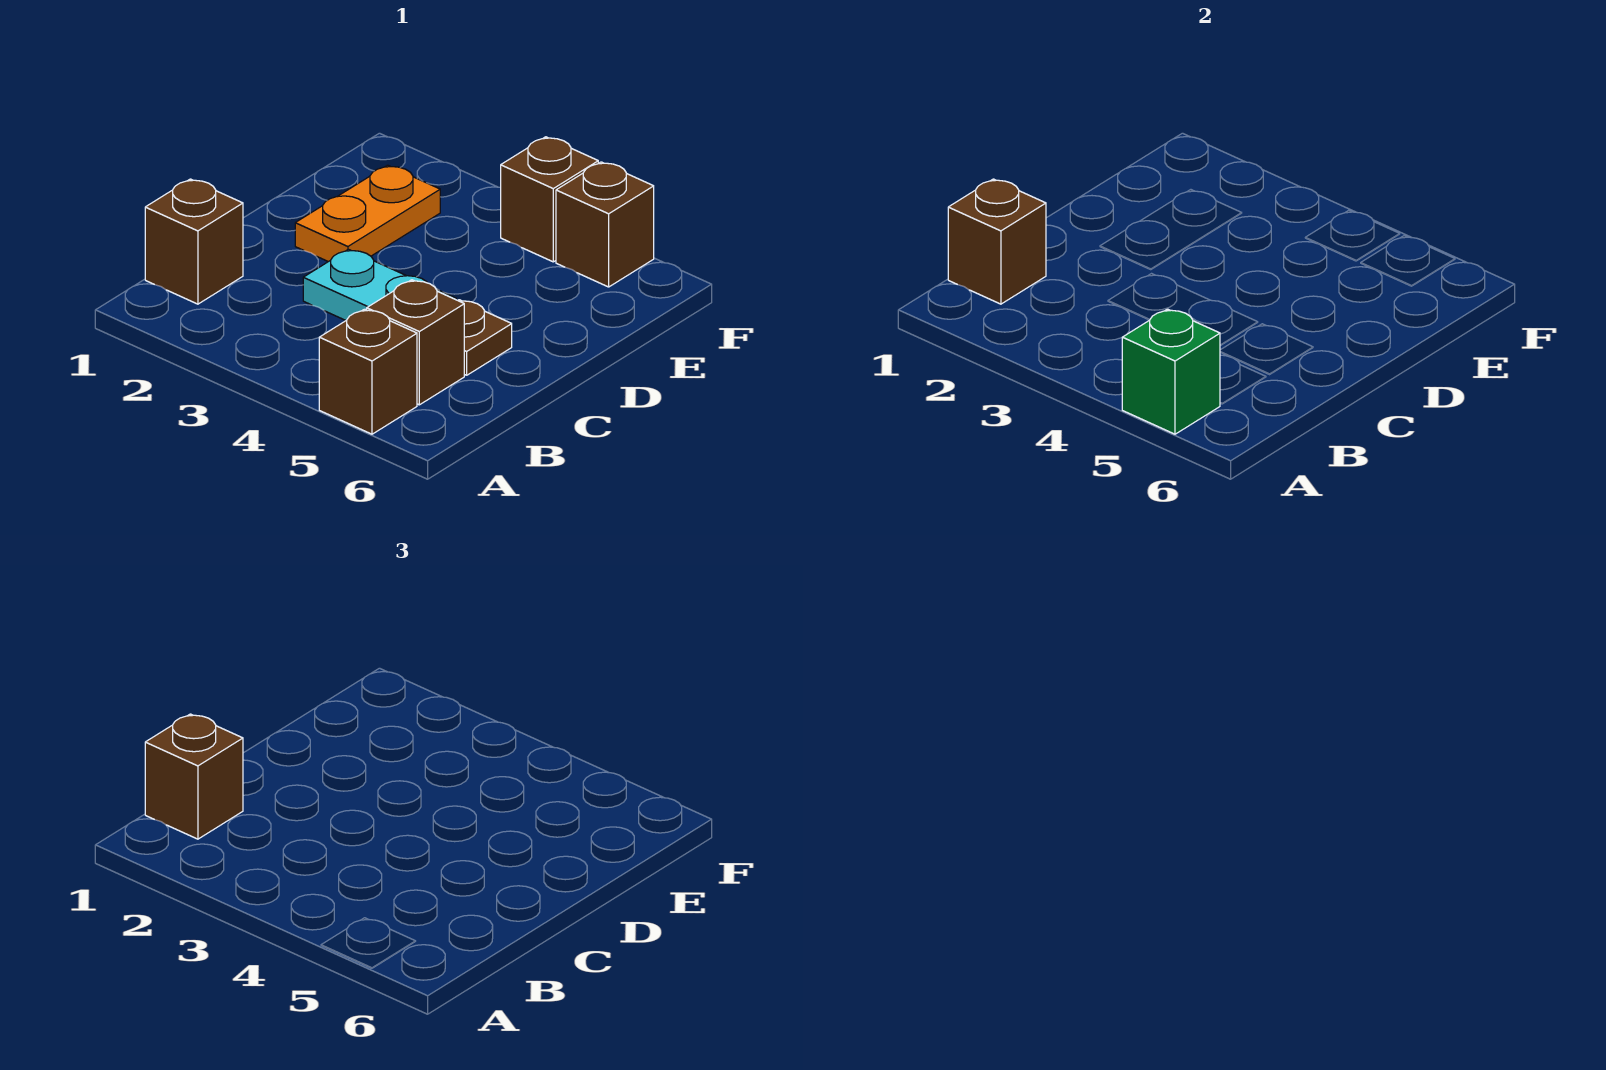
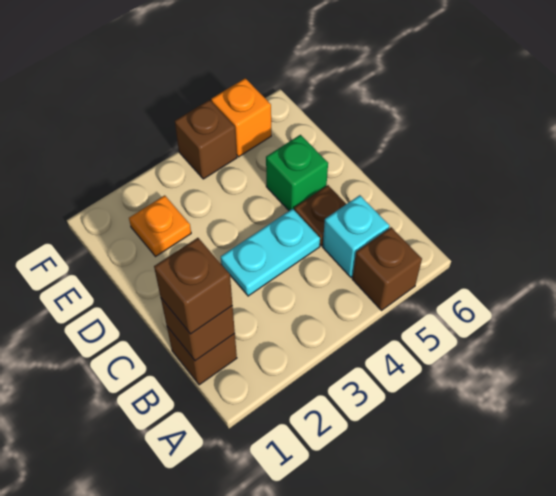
green brick A5 level 2 -> green brick D5 level 1
brown brick B5 level 1 -> cyan brick B5 level 1
orange plate D2:E2 level 1 -> orange plate E2 level 1
brown brick F5 level 1 -> orange brick F5 level 1

